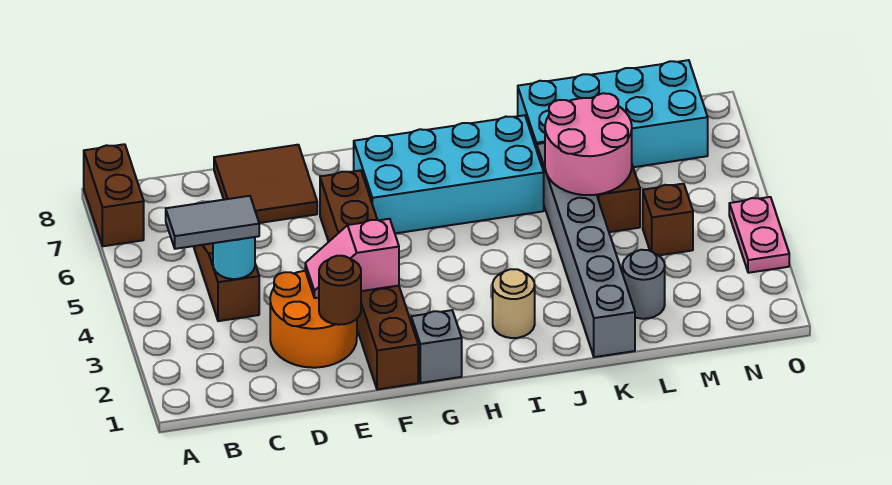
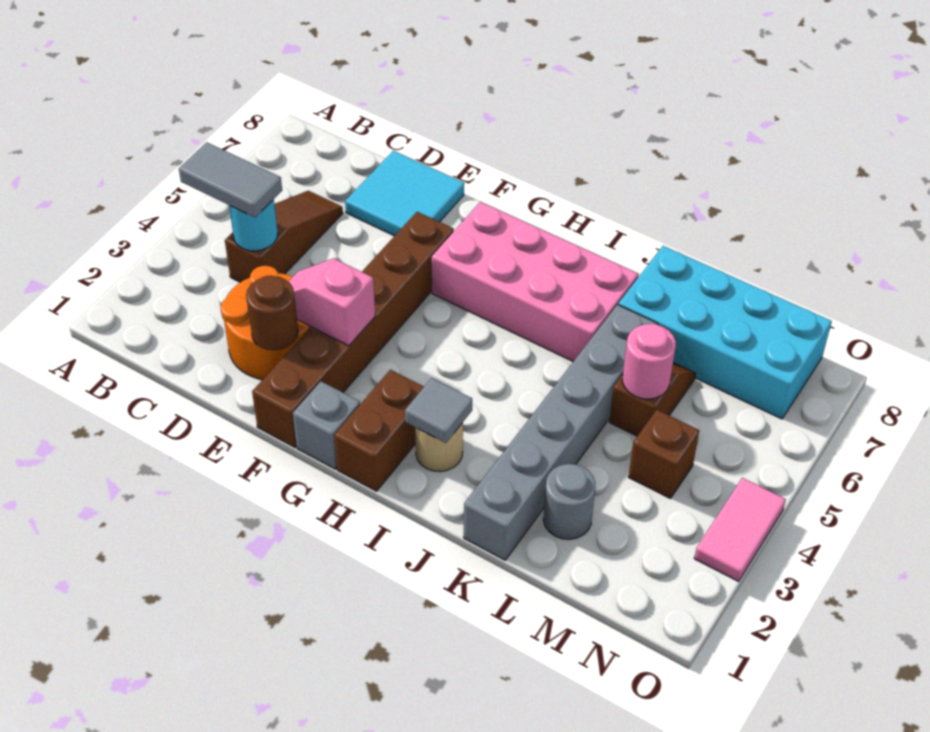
brown brick A7:A8 level 1 -> brown brick H1:H2 level 1
brown tile D7:E8 level 1 -> cyan tile D7:E8 level 1
cyan brick G6:J7 level 1 -> pink brick G6:J7 level 1
none -> grey tile I2 level 2
pink round brick K5:L6 level 2 -> pink round brick L5 level 2
pink plate O3:O4 level 1 -> pink tile O3:O4 level 1

